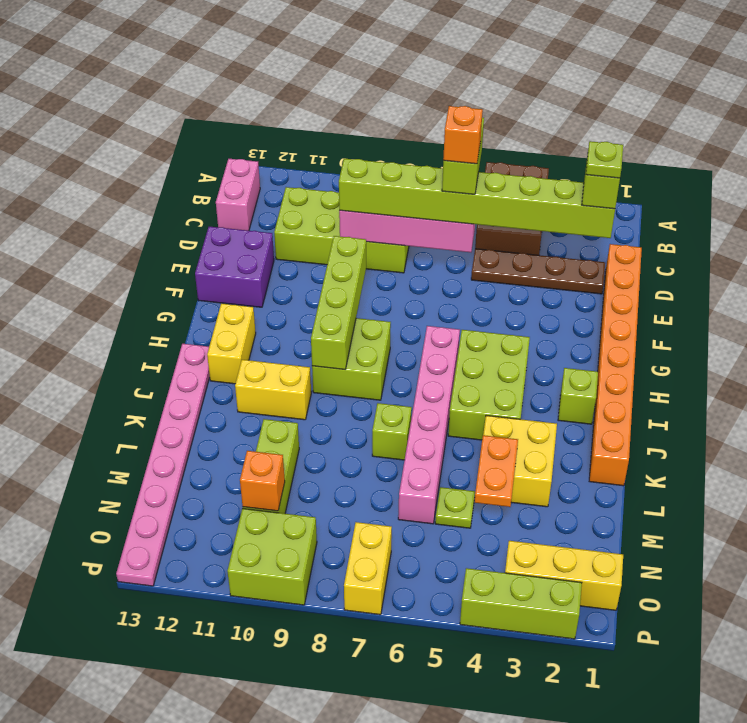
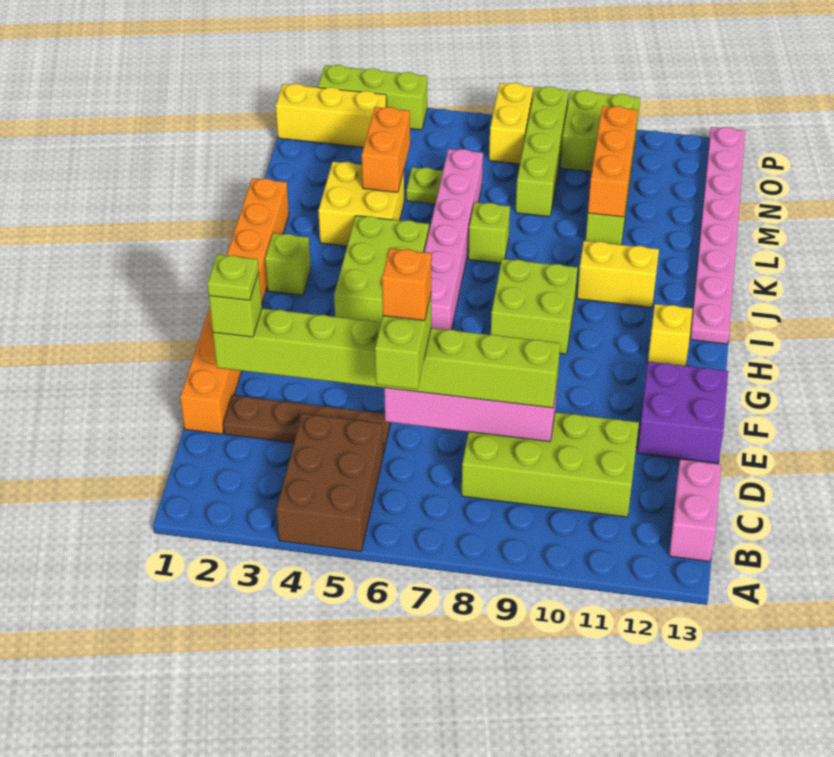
lime brick F9:I9 level 2 -> lime brick M8:P8 level 1
yellow brick H12:I12 level 1 -> yellow brick H12 level 1
orange plate L4:M4 level 2 -> orange brick L4:M4 level 2
orange brick N10 level 2 -> orange brick L10:N10 level 2

